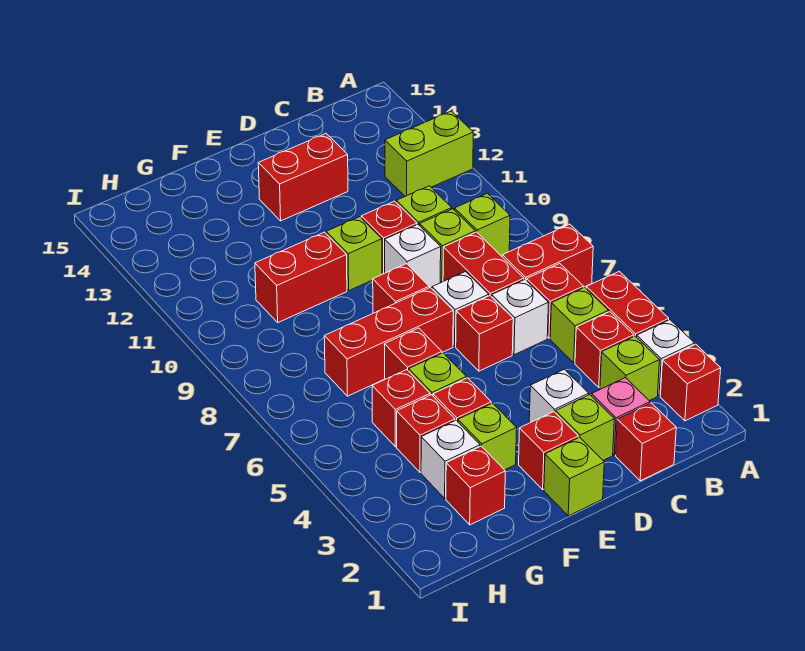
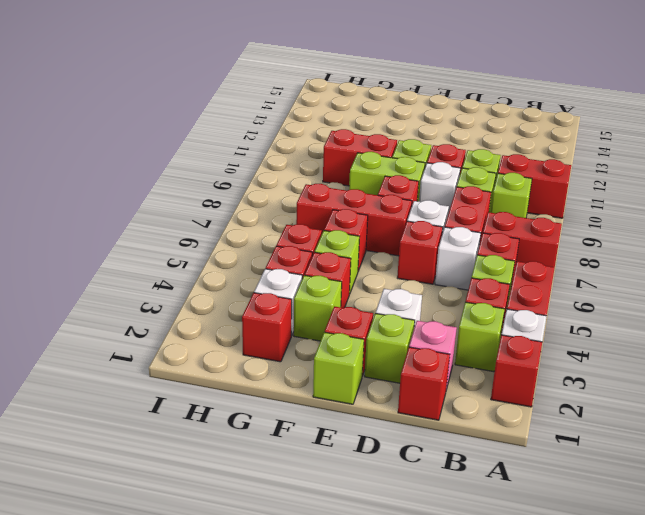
lime brick A12:B12 level 1 -> lime brick E9:F9 level 1
red brick D13:E13 level 1 -> red brick A10:B10 level 1

